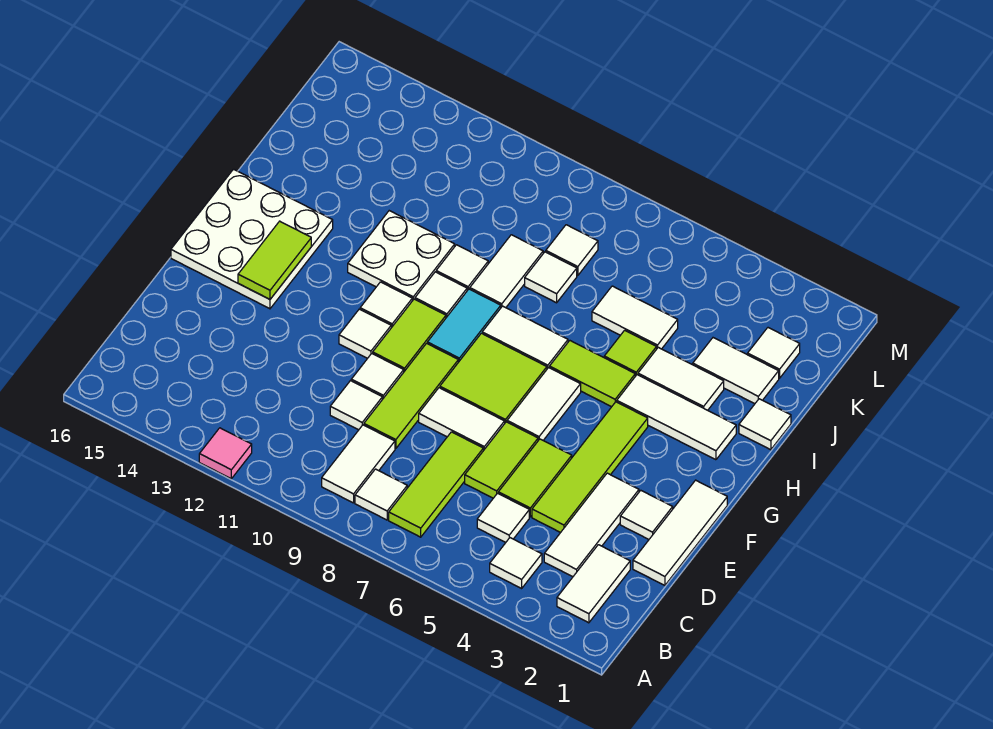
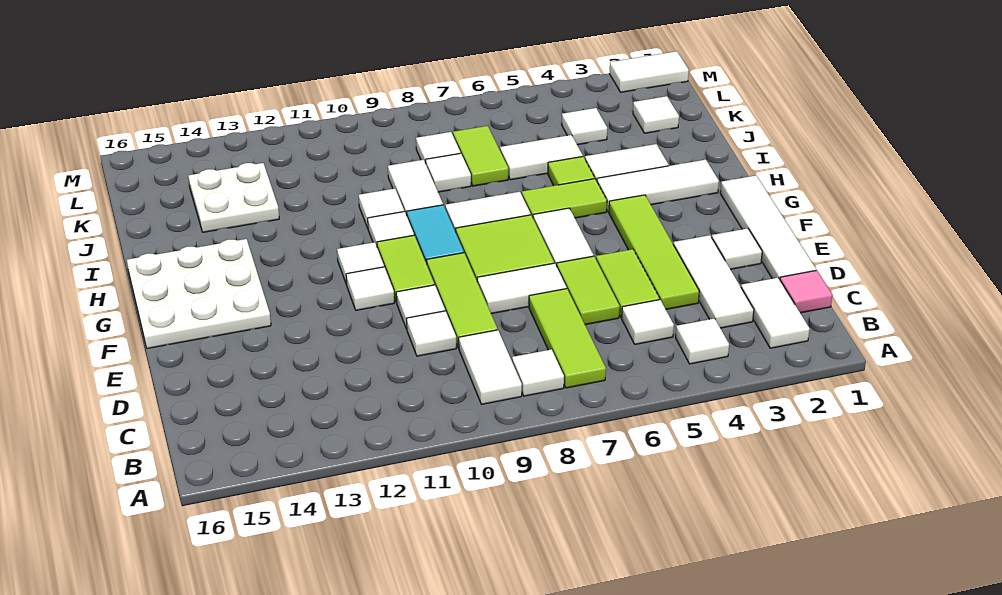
pink tile A12 level 1 -> pink tile C1 level 1
white tile D1:F1 level 1 -> white tile D1:G1 level 1
lime tile F14:G14 level 2 -> lime tile J7:K7 level 1
white plate H11:I12 level 1 -> white plate J13:K14 level 1
white tile I1 level 1 -> white tile K4 level 1
white tile J2:J3 level 1 -> white tile M1:M2 level 1

